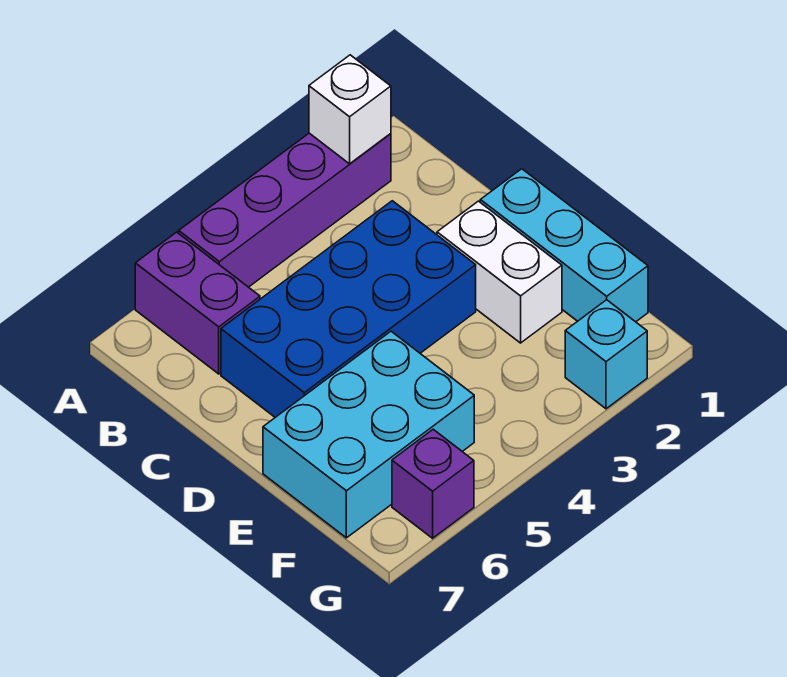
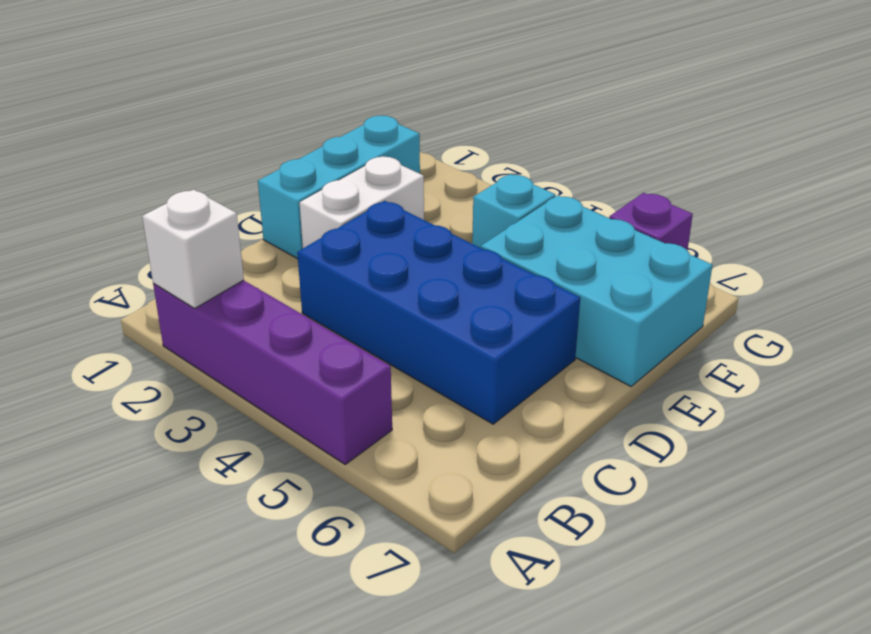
purple brick A6:B6 level 1 -> none
cyan brick G2 level 1 -> cyan brick F4 level 1

